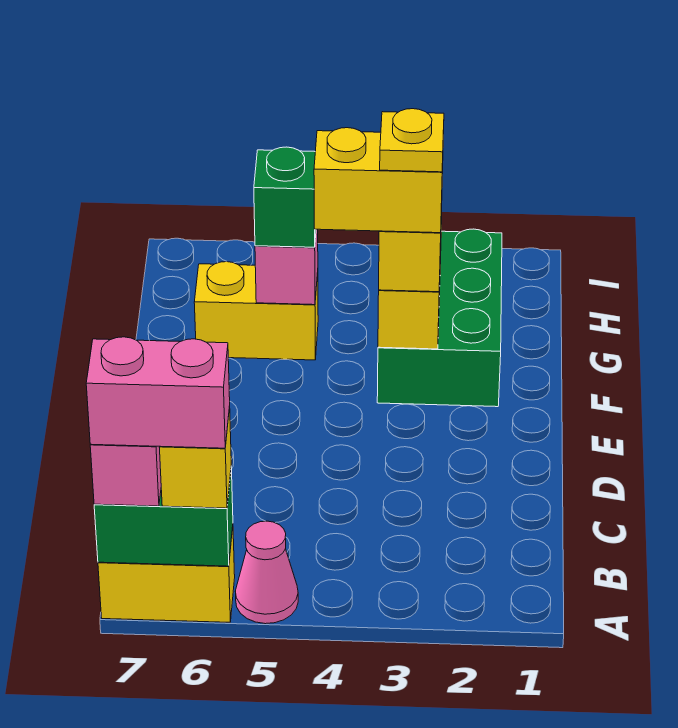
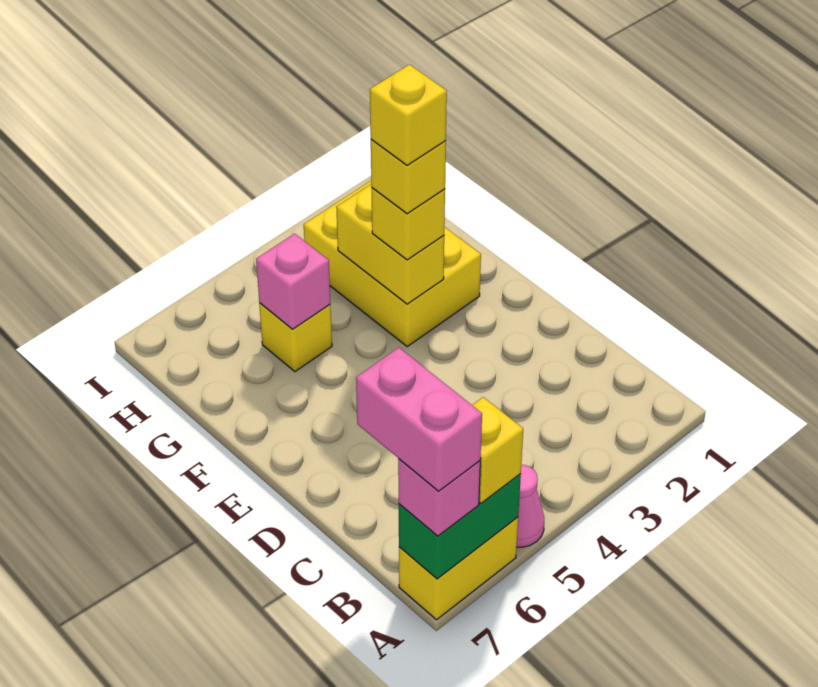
pink brick A6:A7 level 4 -> pink brick A7:B7 level 4
green brick F2:H3 level 1 -> yellow brick F2:H3 level 1
yellow brick F3:F4 level 4 -> yellow brick F3 level 4
yellow plate F3 level 5 -> yellow brick F3 level 5
yellow brick G5:G6 level 1 -> yellow brick G5 level 1
green brick G5 level 3 -> none

